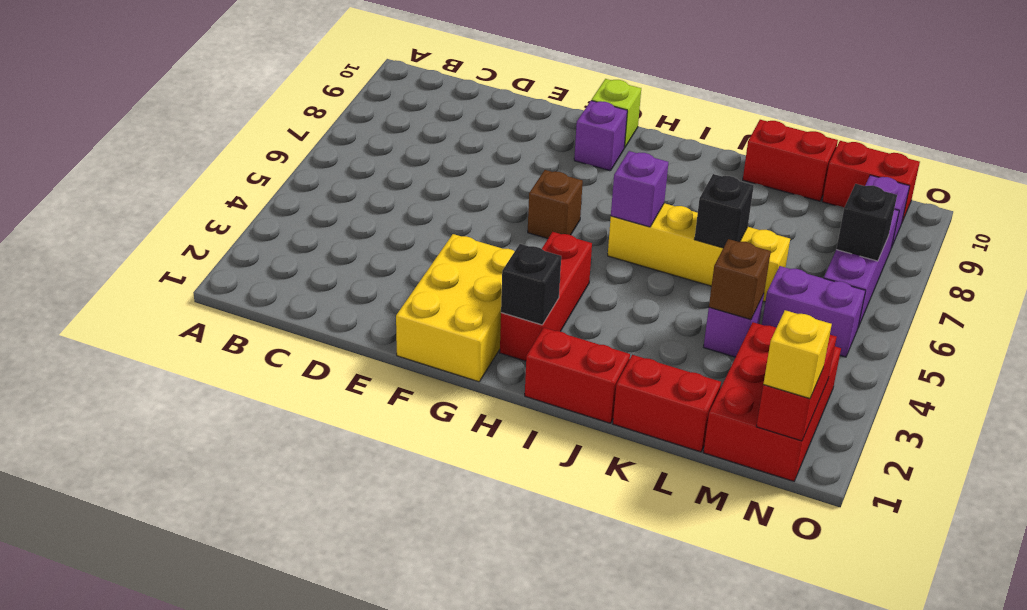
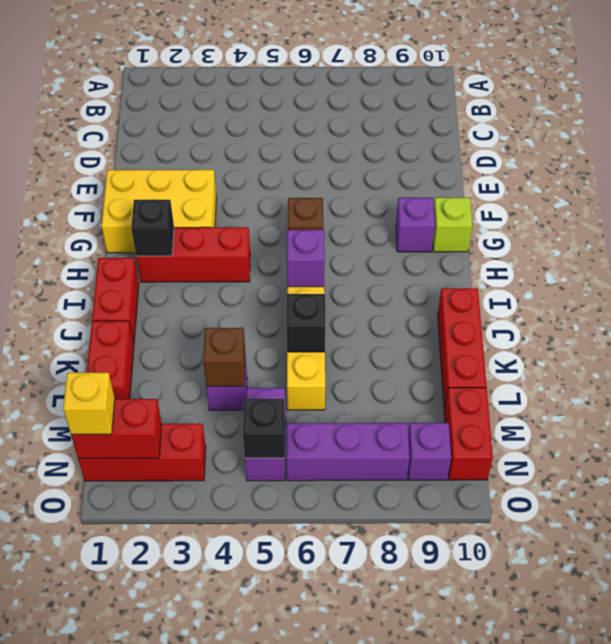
red brick K10:L10 level 1 -> red brick J10:L10 level 1
red brick M1:N3 level 1 -> red brick N1:N3 level 1
black brick N7 level 2 -> black brick N5 level 2

